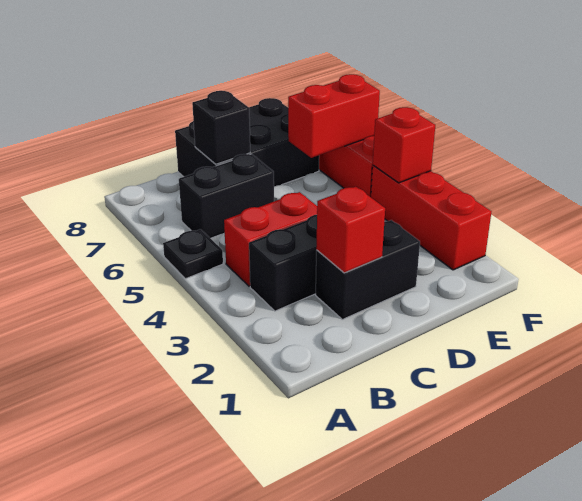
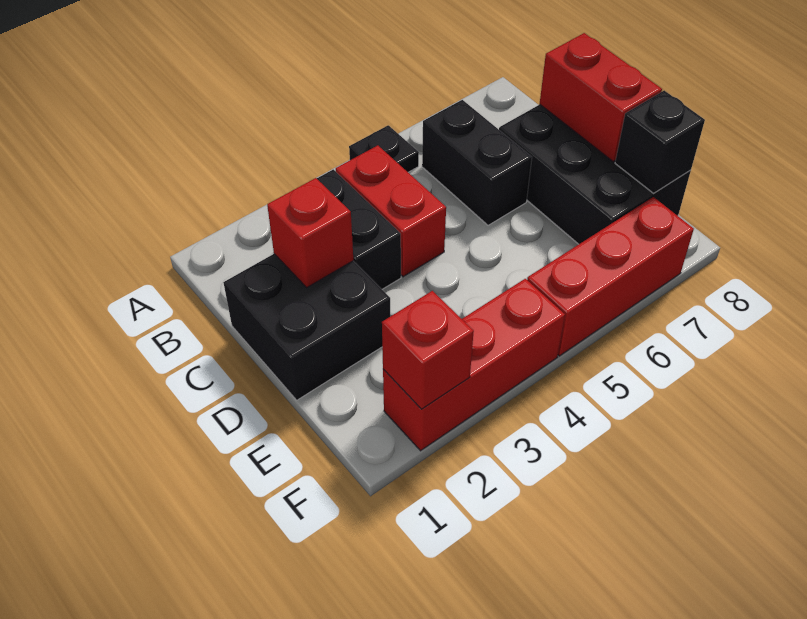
black brick C2:D2 level 1 -> black brick C1:D2 level 1
black brick C7 level 2 -> black brick E8 level 2
red brick E6:F6 level 2 -> red brick C8:D8 level 2
red brick F4 level 2 -> red brick F2 level 2

